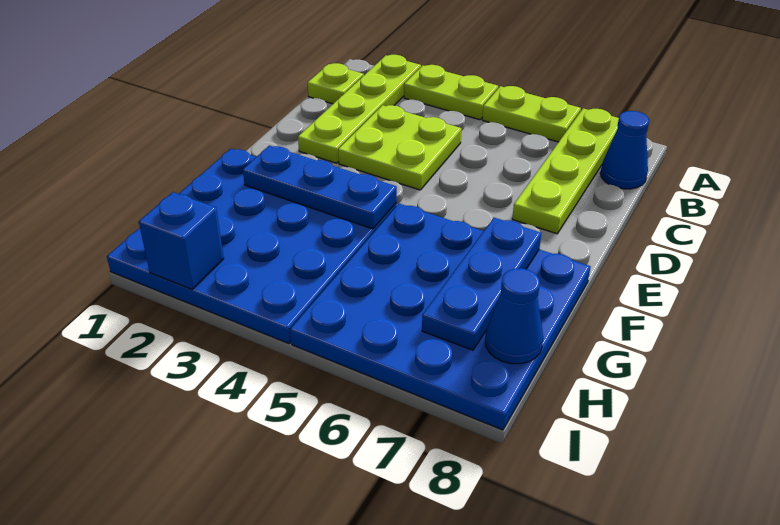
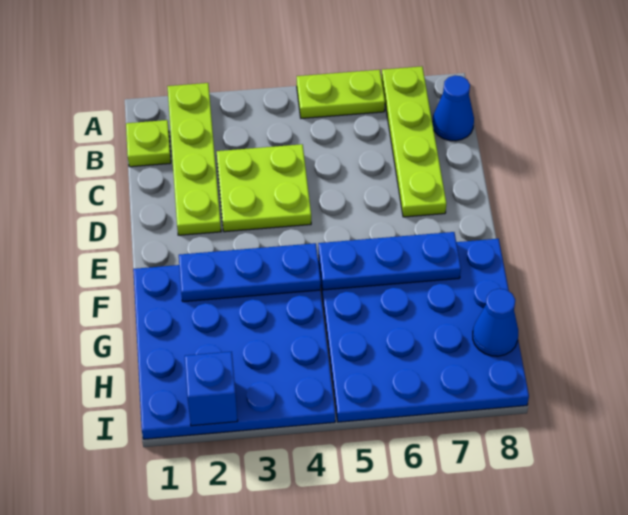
lime plate A3:A4 level 1 -> none
blue plate F7:H7 level 2 -> blue plate F5:F7 level 2

